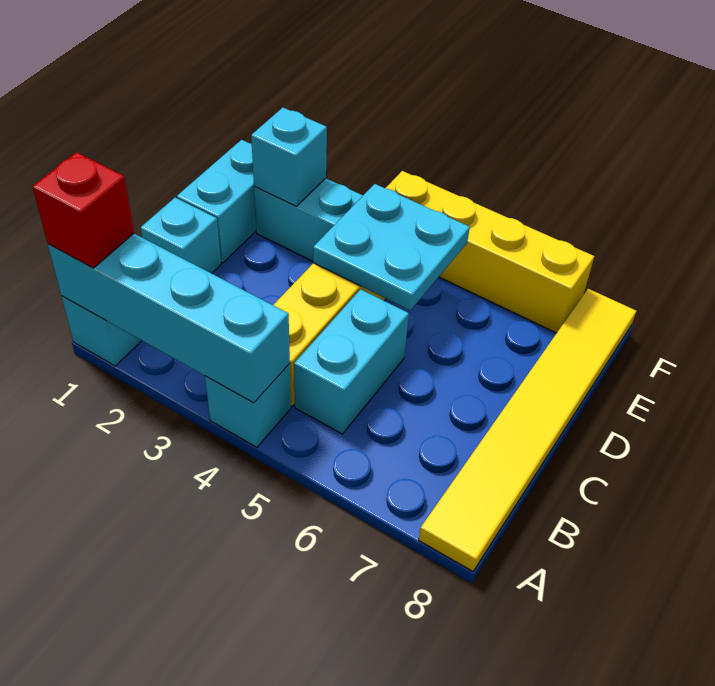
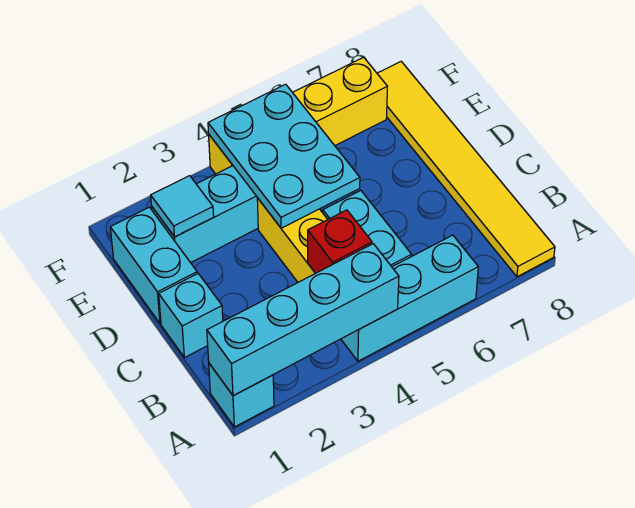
red brick A1 level 3 -> red brick B4 level 2
cyan brick A4 level 1 -> cyan brick A4:A6 level 1
cyan plate D4:E5 level 2 -> cyan plate D4:F5 level 2
cyan brick E2 level 2 -> cyan tile E2 level 2

